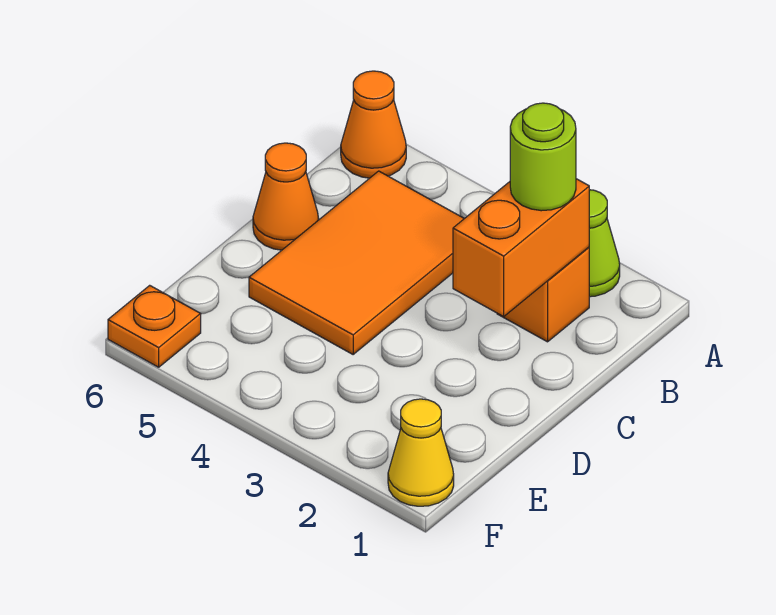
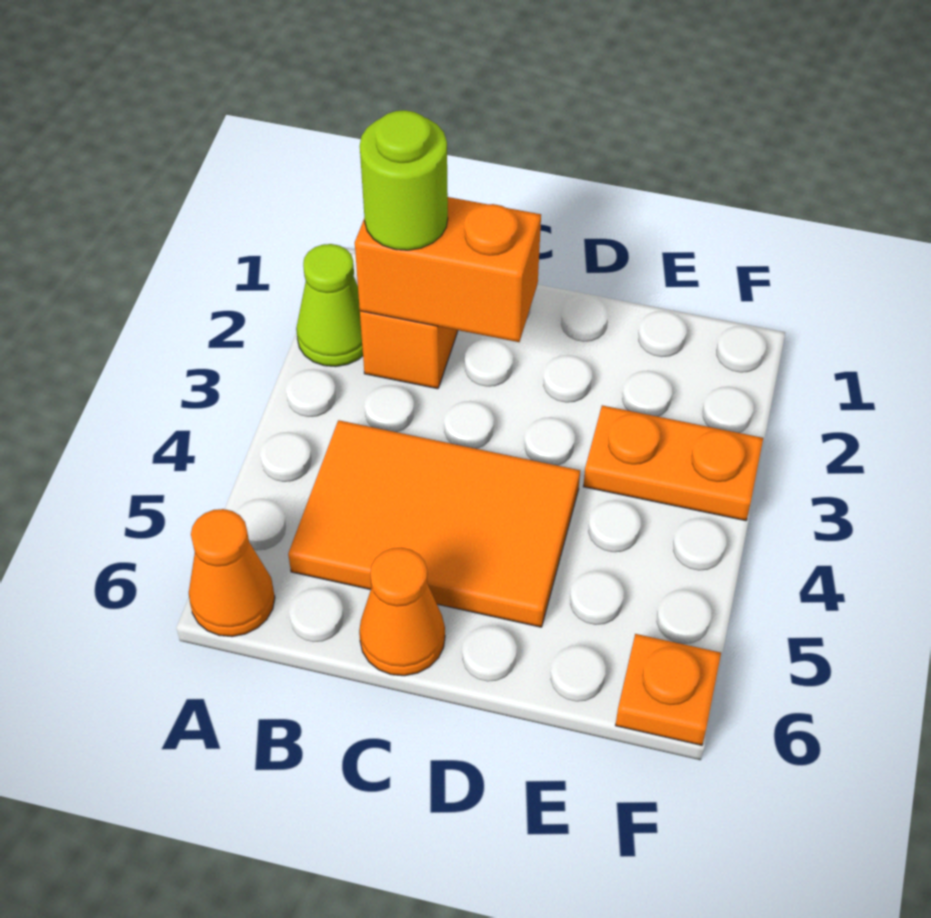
none -> orange plate E3:F3 level 1
yellow cone F1 level 1 -> none

